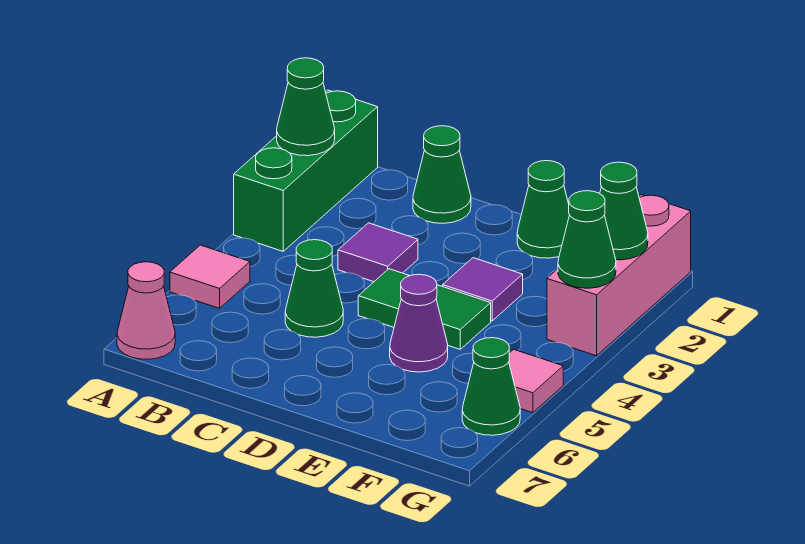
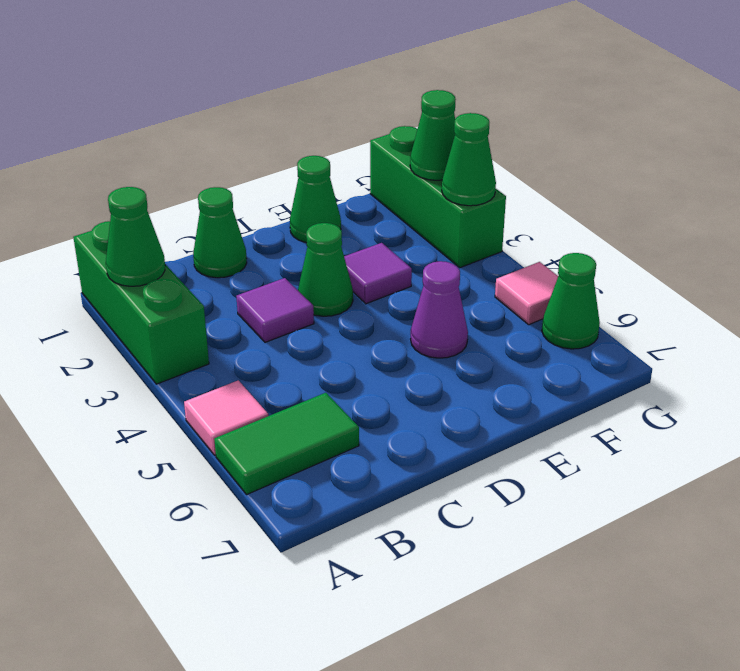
pink cone A7 level 1 -> none
green cone C5 level 1 -> green cone D3 level 1
green tile D4:E4 level 1 -> green tile A6:B6 level 1
pink brick G1:G3 level 1 -> green brick G1:G3 level 1

